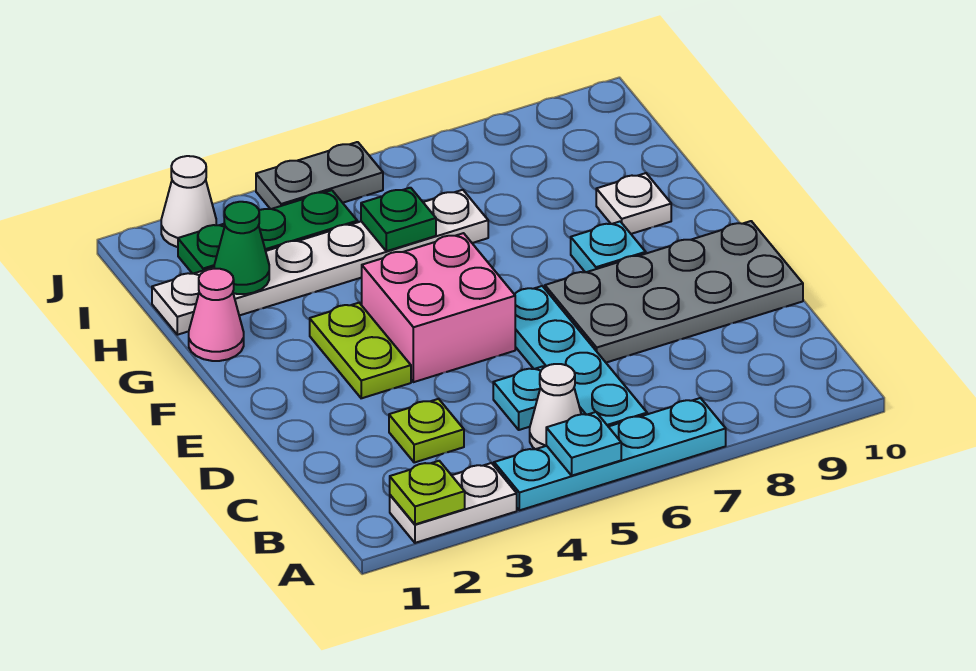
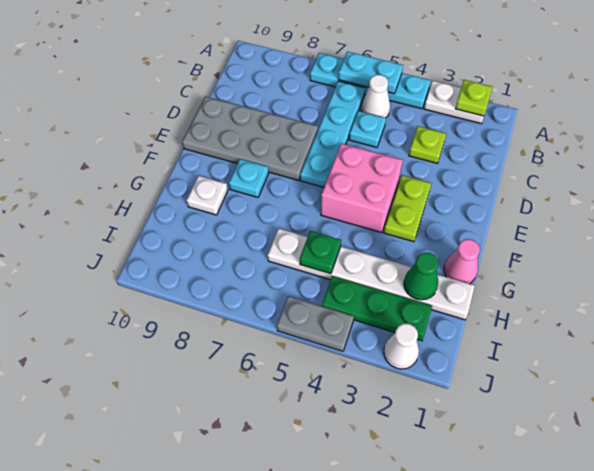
cyan plate A5 level 2 -> cyan plate A5:A6 level 2

